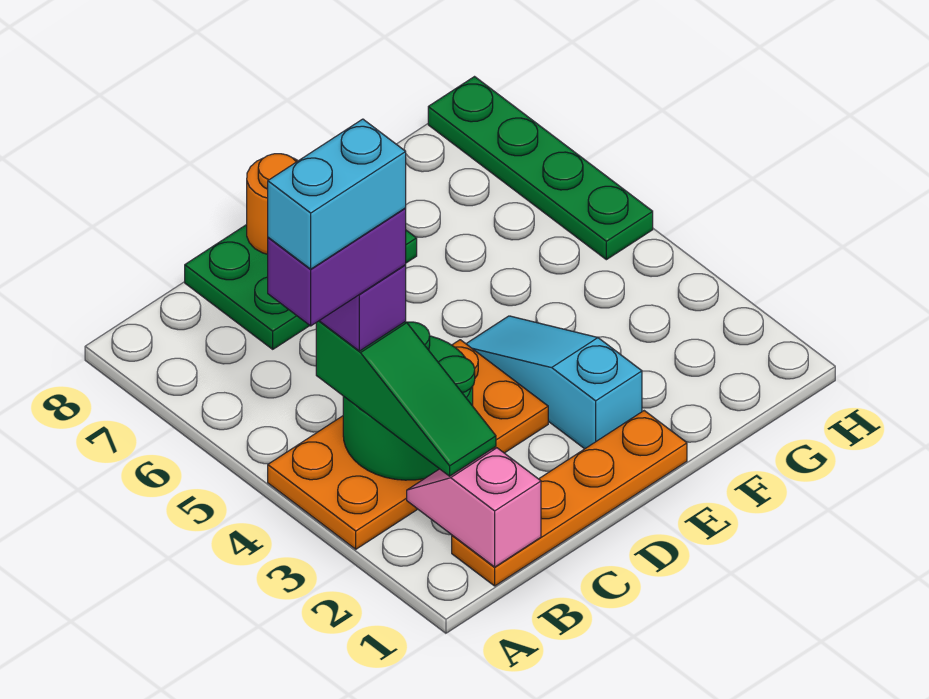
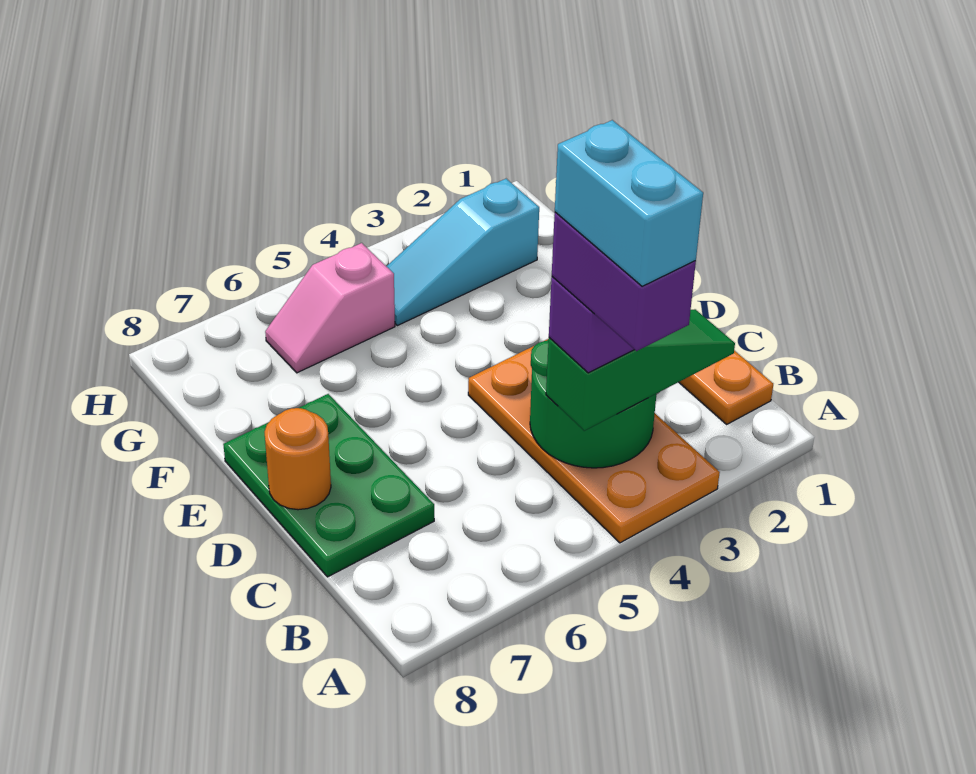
pink slope B1:B2 level 2 top 1 -> pink slope G5:G6 level 1 top 5
cyan slope E2:E4 level 1 top 2 -> cyan slope G2:G4 level 1 top 2
green plate H5:H8 level 1 -> none

